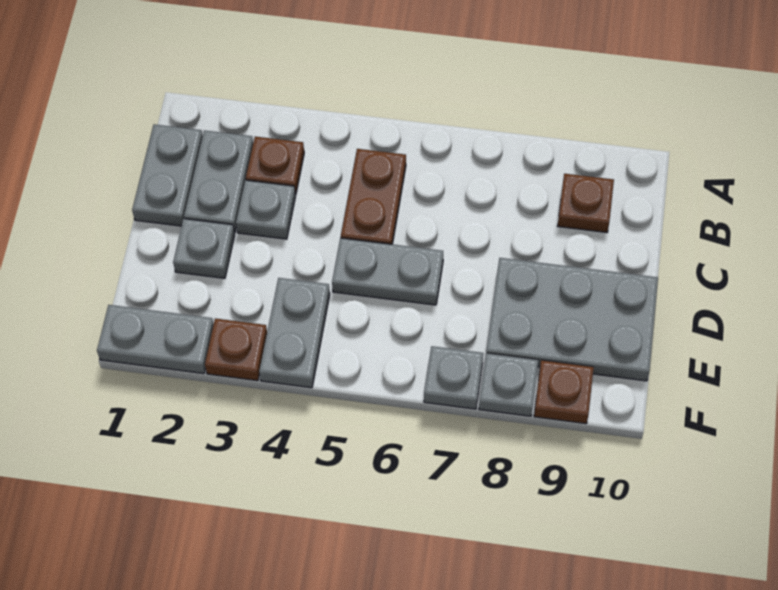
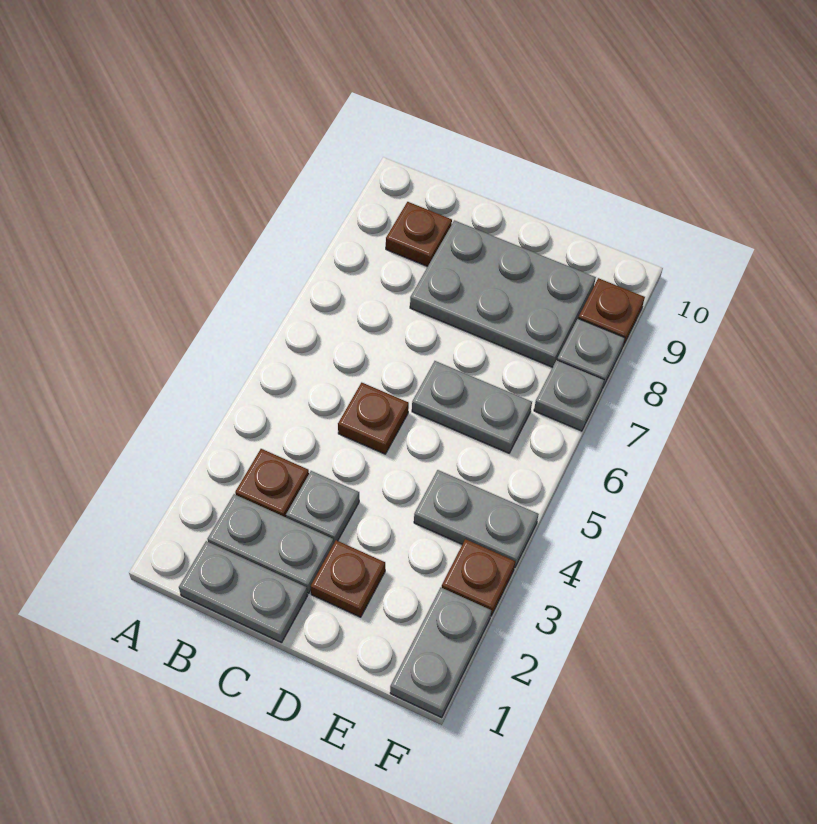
brown plate B5:C5 level 1 -> brown plate C5 level 1
grey plate D2 level 1 -> brown plate D2 level 1
grey plate D5:D6 level 1 -> grey plate D6:E6 level 1
grey plate D8:E10 level 1 -> grey plate C8:E9 level 1

